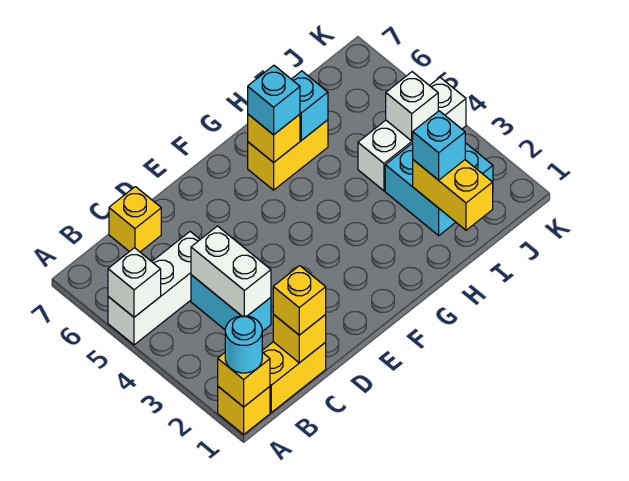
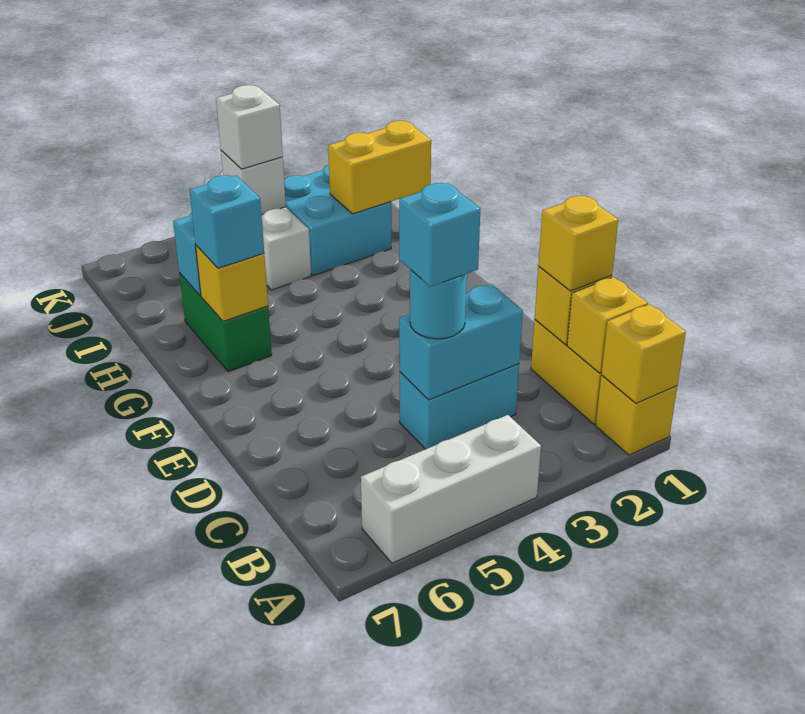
cyan round brick A1 level 3 -> cyan round brick C4 level 3
white brick A5:C5 level 1 -> white brick A4:A6 level 1
white brick A5 level 2 -> white brick J4 level 3
white brick C3:C4 level 2 -> cyan brick C3:C4 level 2
yellow brick C7 level 1 -> yellow brick B1 level 2
yellow brick G6:H6 level 1 -> green brick G6:H6 level 1
cyan brick I2 level 3 -> cyan brick C4 level 4

